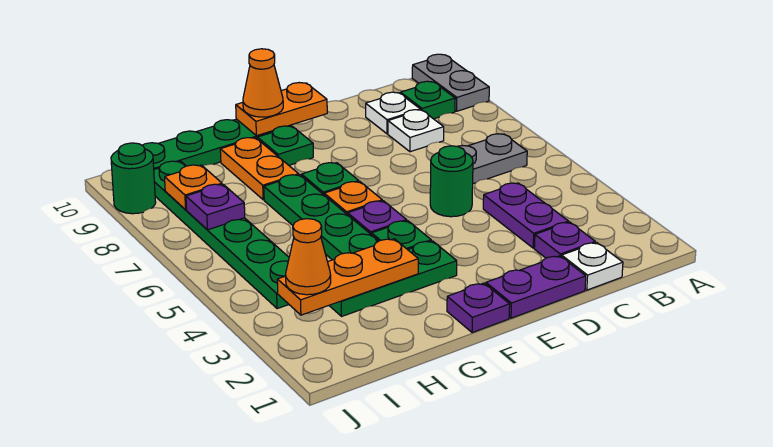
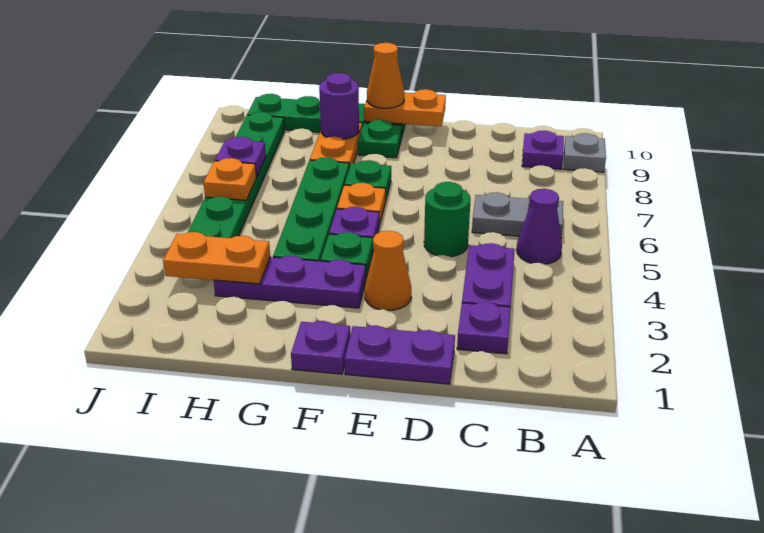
grey plate A9:A10 level 1 -> grey plate A9 level 1
none -> purple cone B5 level 1
green plate B9 level 1 -> purple plate B9 level 1
white plate C1 level 1 -> none
white plate C8 level 1 -> none
white plate C9 level 1 -> none
green plate F3:H3 level 1 -> purple plate F3:H3 level 1
orange plate G3:I3 level 2 -> orange plate H3:I3 level 2
none -> purple round brick G9 level 2
orange cone I3 level 3 -> orange cone E3 level 1
orange plate I8 level 2 -> orange plate I6 level 2
green round brick J9 level 1 -> none

